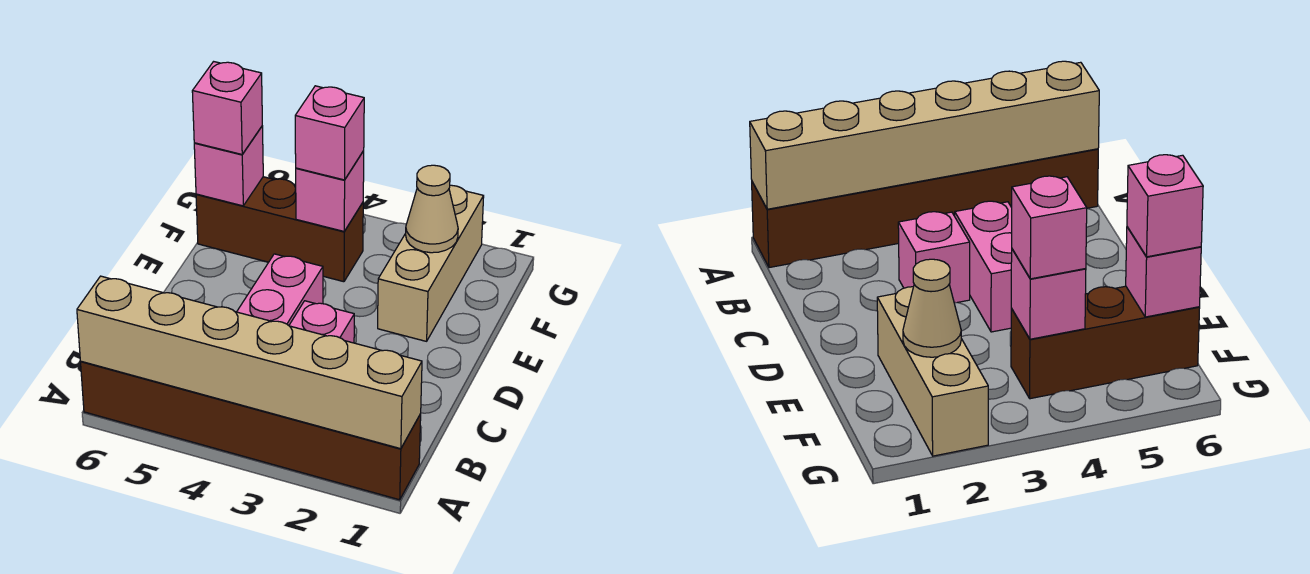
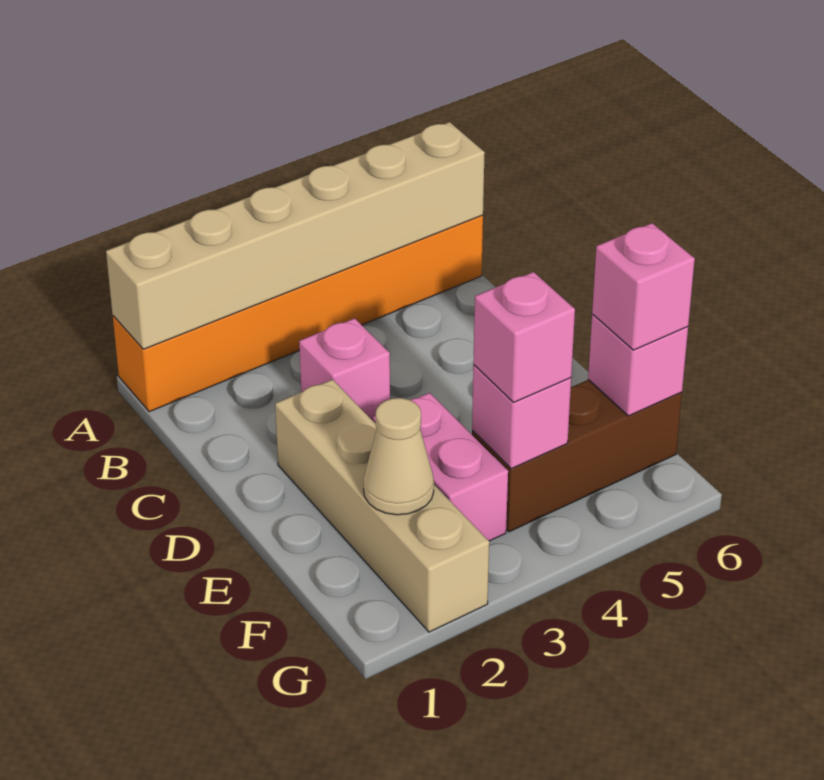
brown brick A1:A6 level 1 -> orange brick A1:A6 level 1
pink brick C4:D4 level 1 -> pink brick E3:F3 level 1
tan brick E2:G2 level 1 -> tan brick D2:G2 level 1

